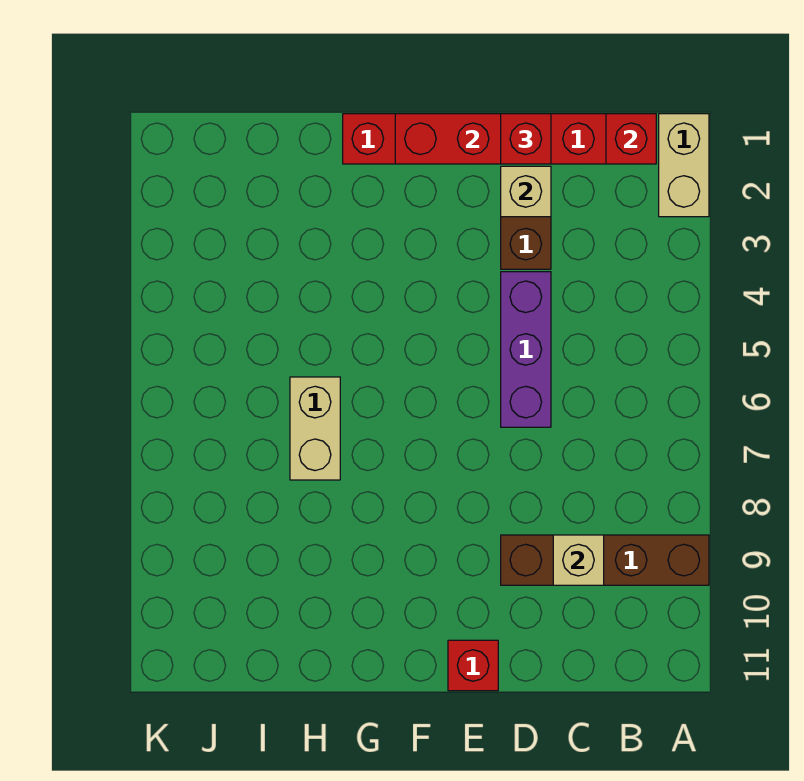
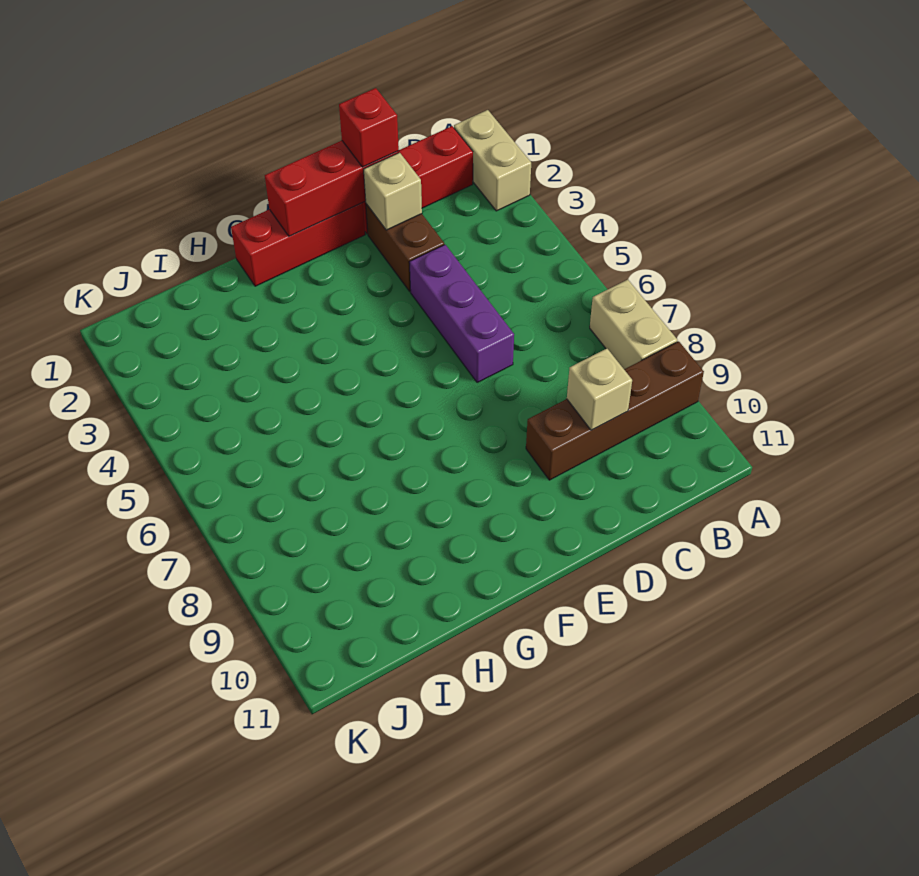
red brick B1 level 2 -> none
red brick E11 level 1 -> none
tan brick H6:H7 level 1 -> tan brick A7:A8 level 1

